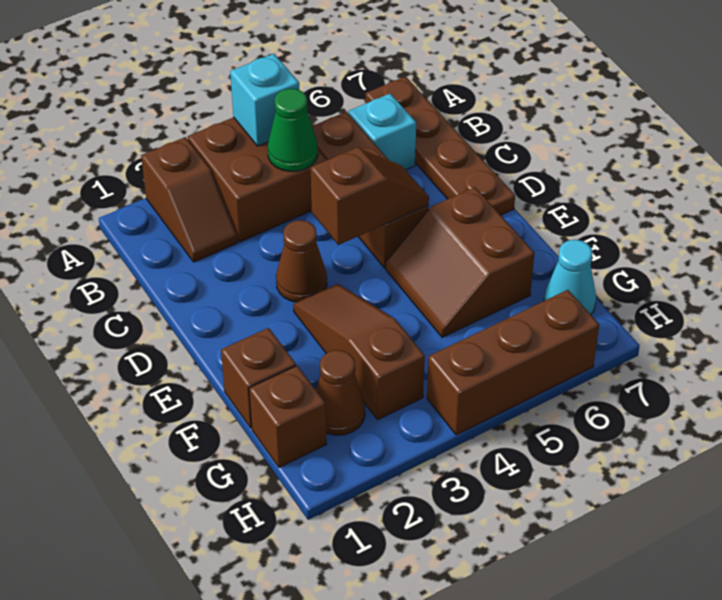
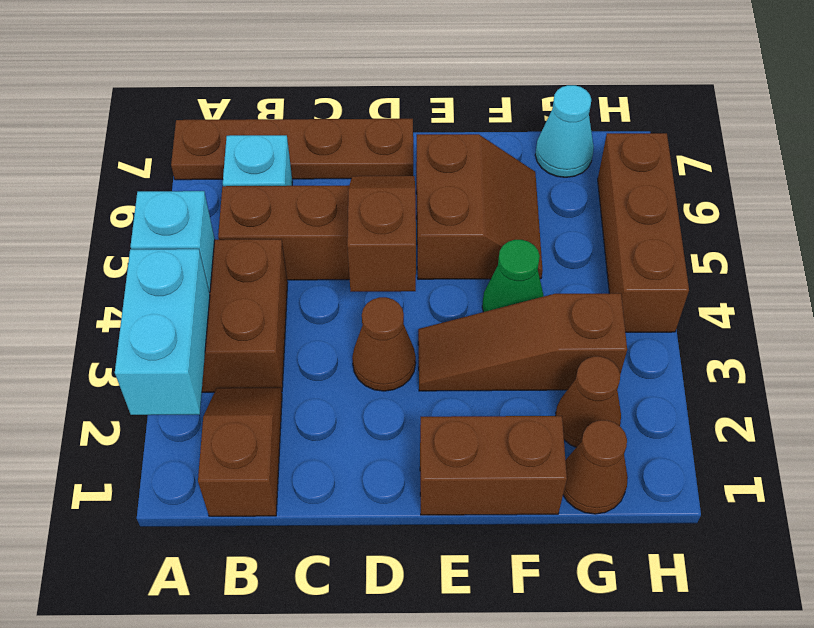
brown slope A2:B2 level 1 top A -> brown slope B1:B2 level 1 top 1
none -> cyan brick A2:A3 level 2
green cone B4 level 2 -> green cone F4 level 1
brown slope E5:F6 level 1 top 6 -> brown slope E5:F6 level 1 top E
brown brick F1 level 1 -> brown brick E1:F1 level 1
brown brick G1 level 1 -> brown cone G1 level 1

